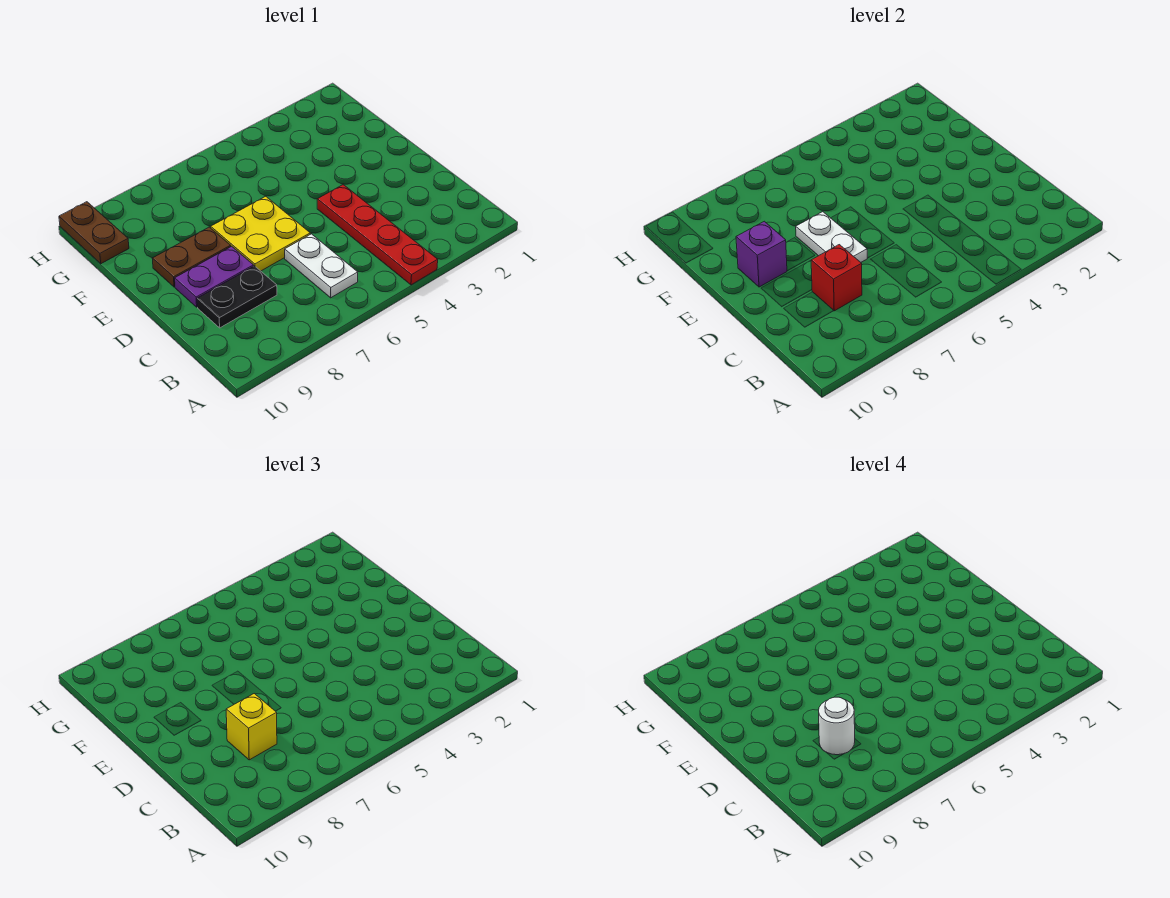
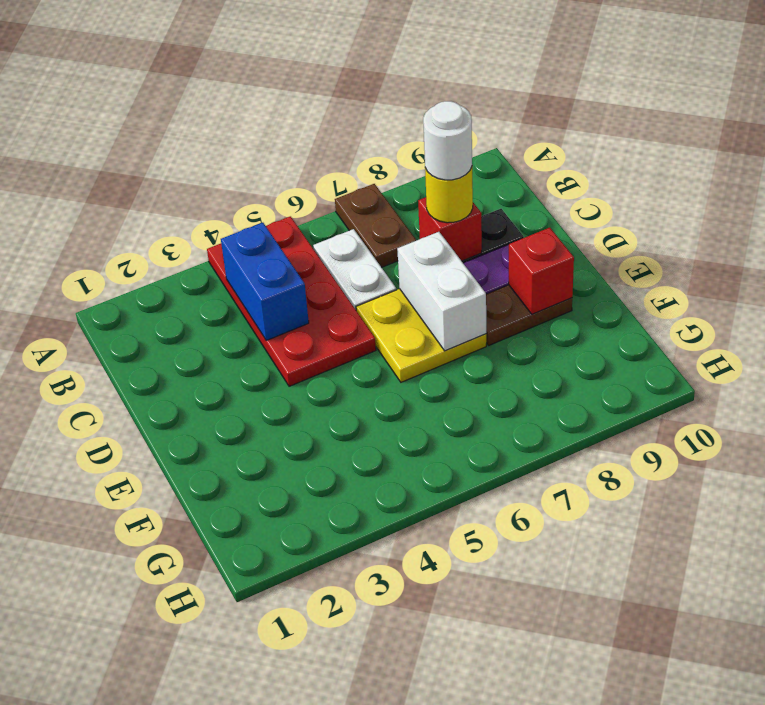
red plate A4:D4 level 1 -> red plate A4:D5 level 1
none -> blue brick B4:C4 level 2
yellow brick C8 level 3 -> yellow round brick C8 level 3
white plate D7:E7 level 2 -> white brick D7:E7 level 2
purple brick E9 level 2 -> red brick E9 level 2
brown plate G10:H10 level 1 -> brown plate A7:B7 level 1

